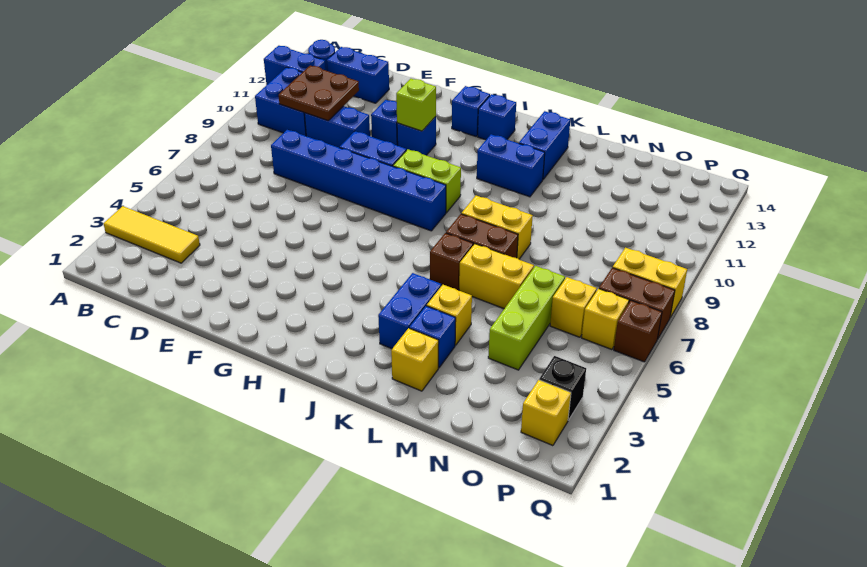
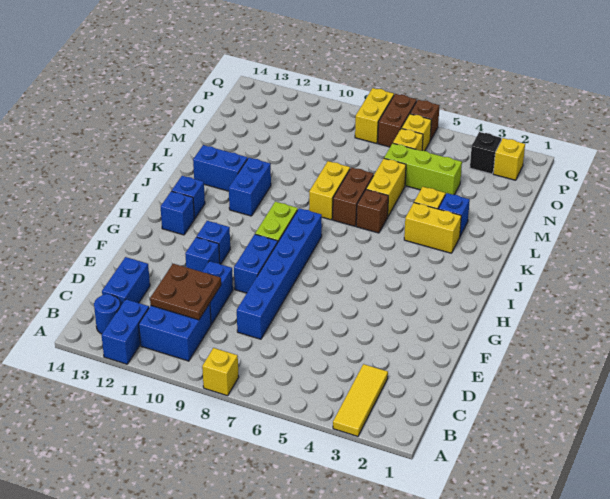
lime brick G11 level 2 -> none
blue brick K3:K4 level 1 -> yellow brick K3:K4 level 1
yellow brick L2 level 1 -> yellow brick A8 level 1

